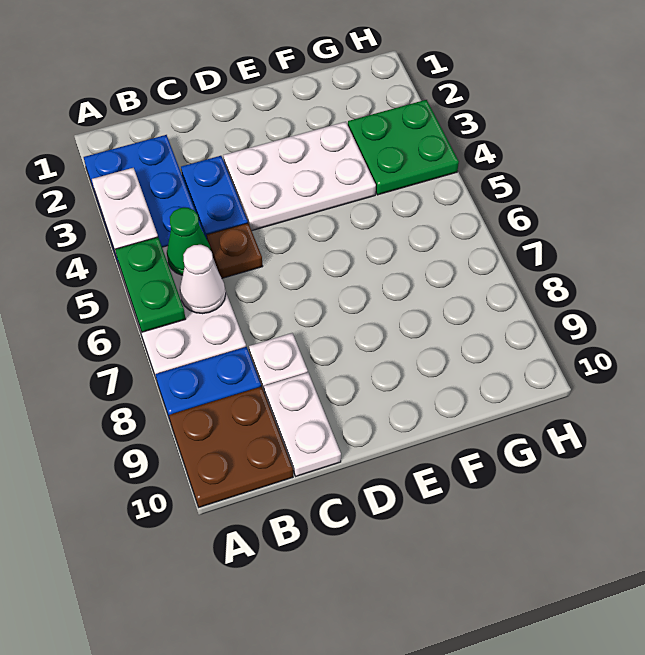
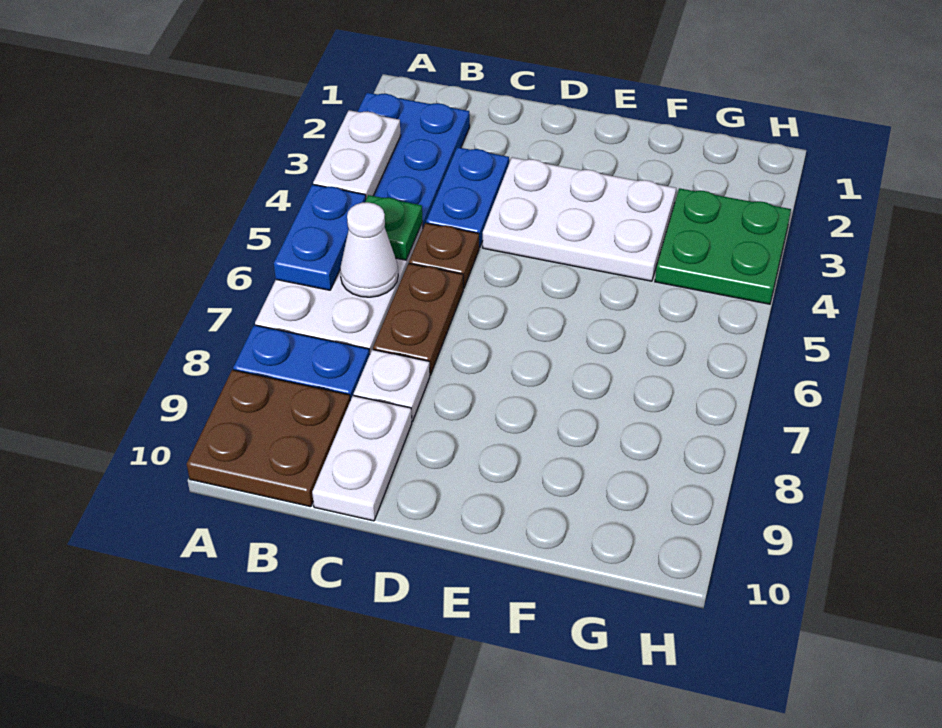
green plate A5:A6 level 2 -> blue plate A5:A6 level 2
green cone B5 level 2 -> green plate B5 level 2
none -> brown plate C6:C7 level 1

